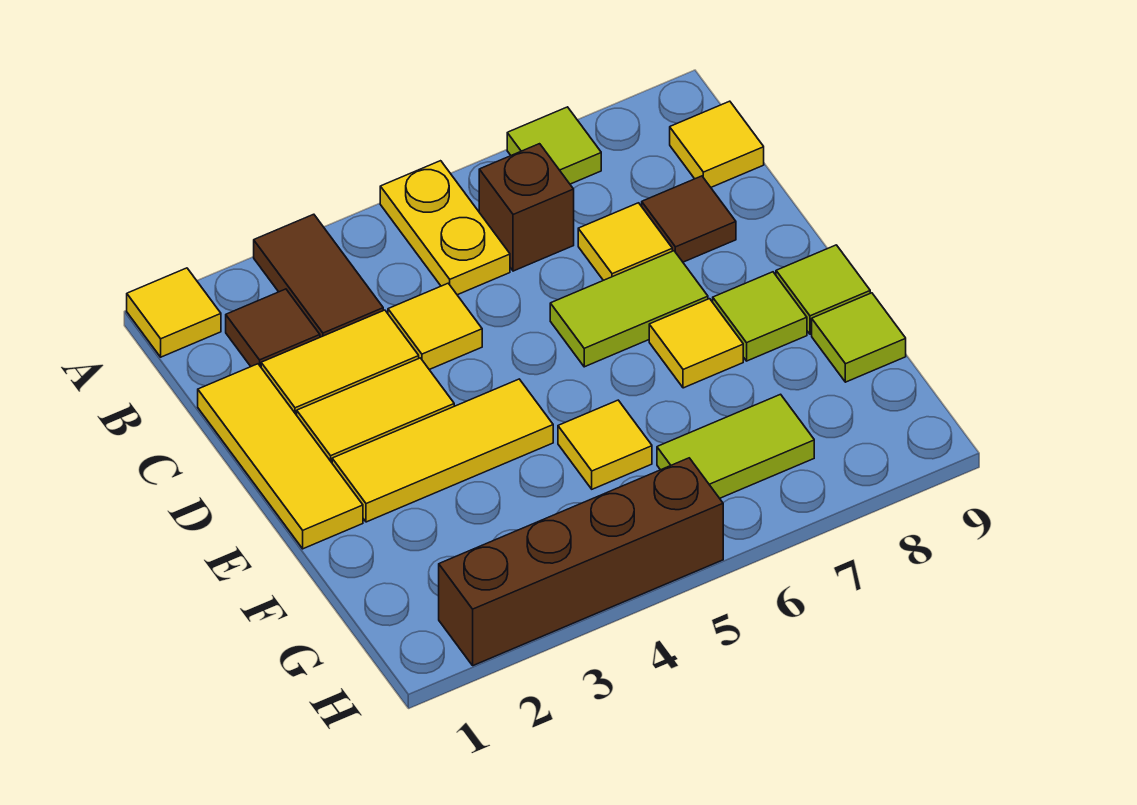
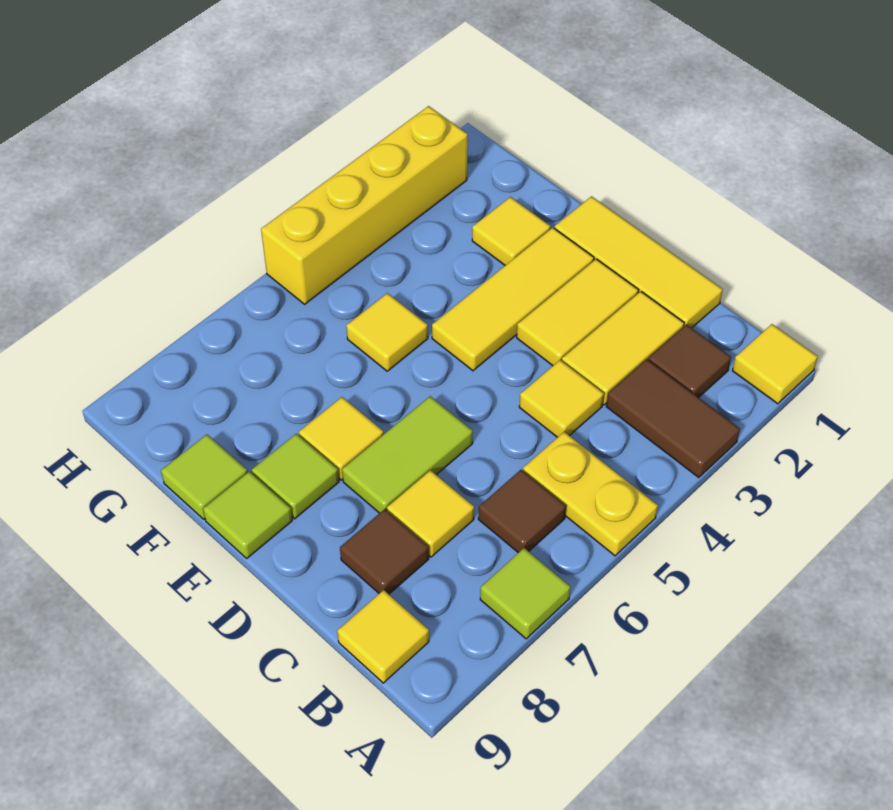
brown brick B6 level 1 -> brown tile B6 level 1
none -> yellow tile F2 level 1
lime tile G6:G7 level 1 -> none
brown brick H2:H5 level 1 -> yellow brick H2:H5 level 1

